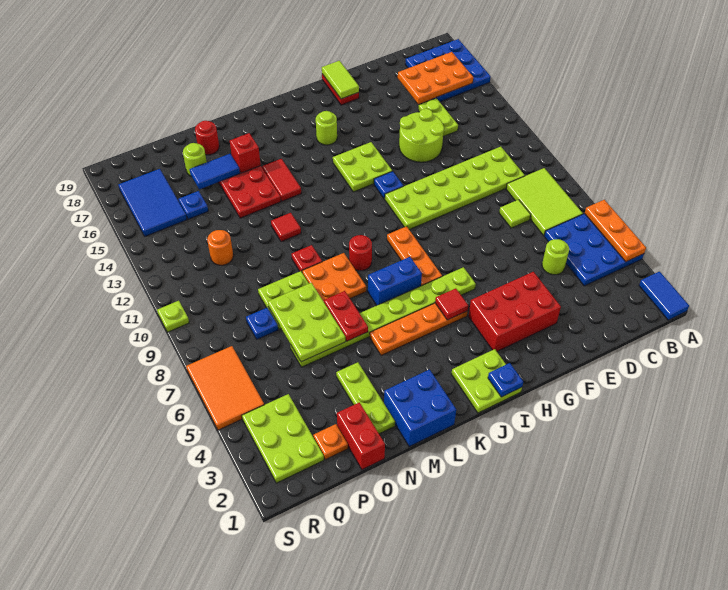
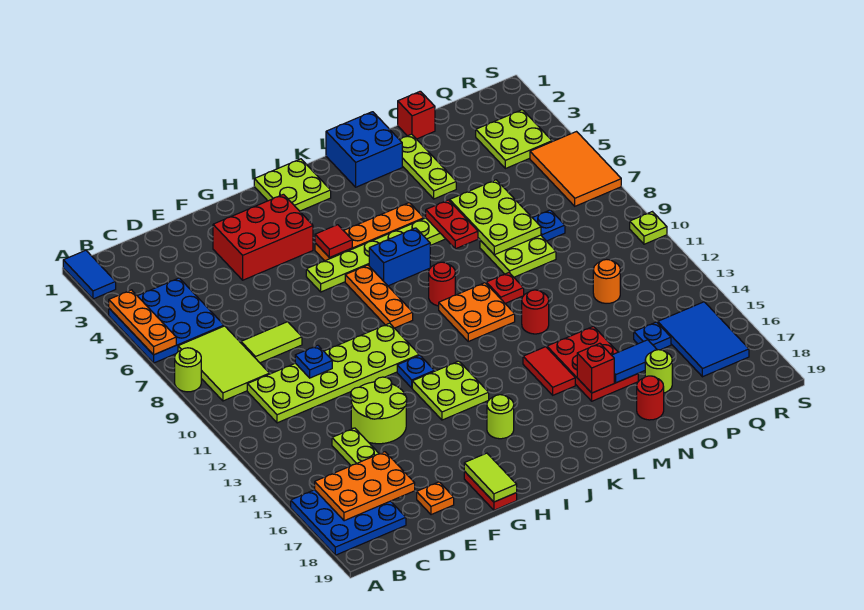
lime round brick D5 level 1 -> lime round brick A8 level 1
lime tile D8 level 1 -> lime tile D8:E8 level 1
blue plate I1 level 2 -> blue plate E10 level 2
orange plate L8:M9 level 1 -> orange plate K10:L11 level 1
red tile M12 level 1 -> red round brick M12 level 1
red brick O1:O2 level 1 -> red brick O1 level 1
orange plate P2 level 1 -> orange plate E18 level 1
lime plate Q2:R4 level 1 -> lime plate Q3:R4 level 1

